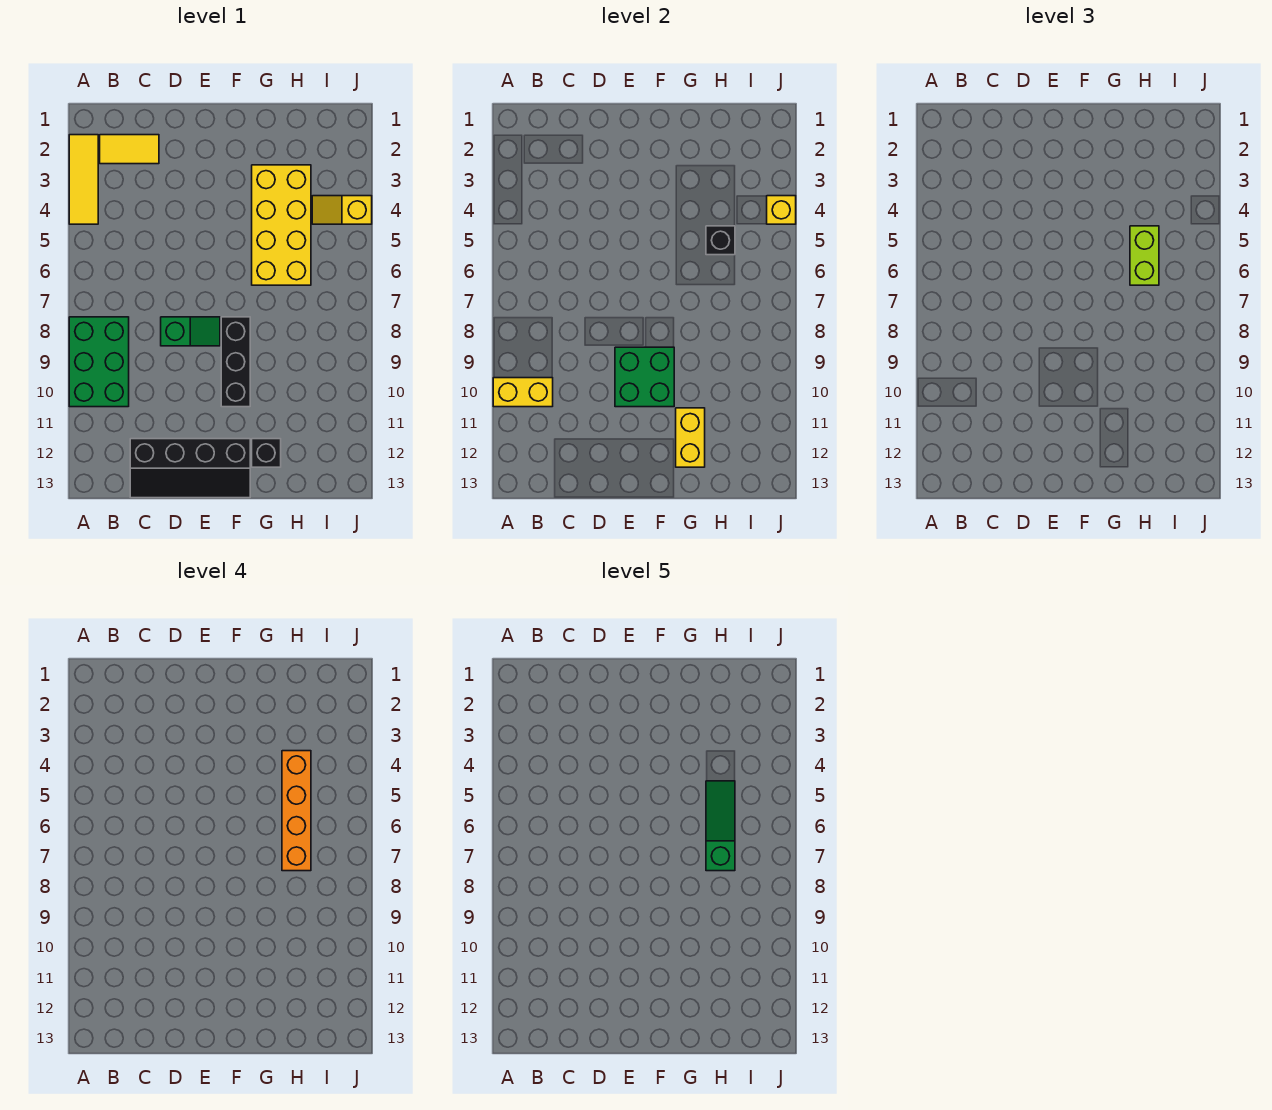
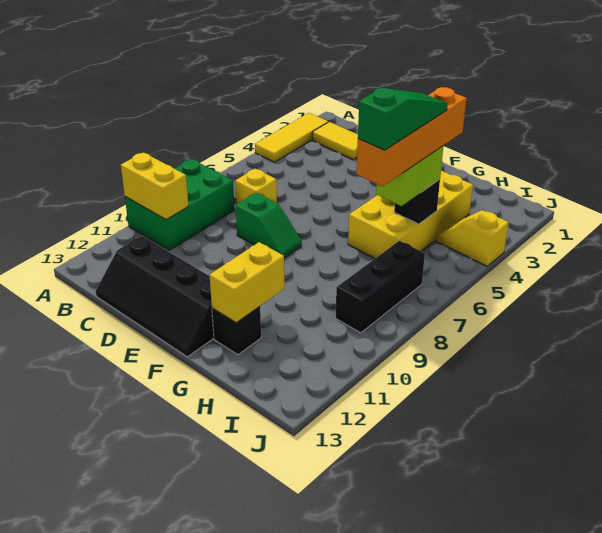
green brick E9:F10 level 2 -> none
black brick F8:F10 level 1 -> black brick I7:I9 level 1
yellow brick J4 level 2 -> yellow brick C7 level 1

